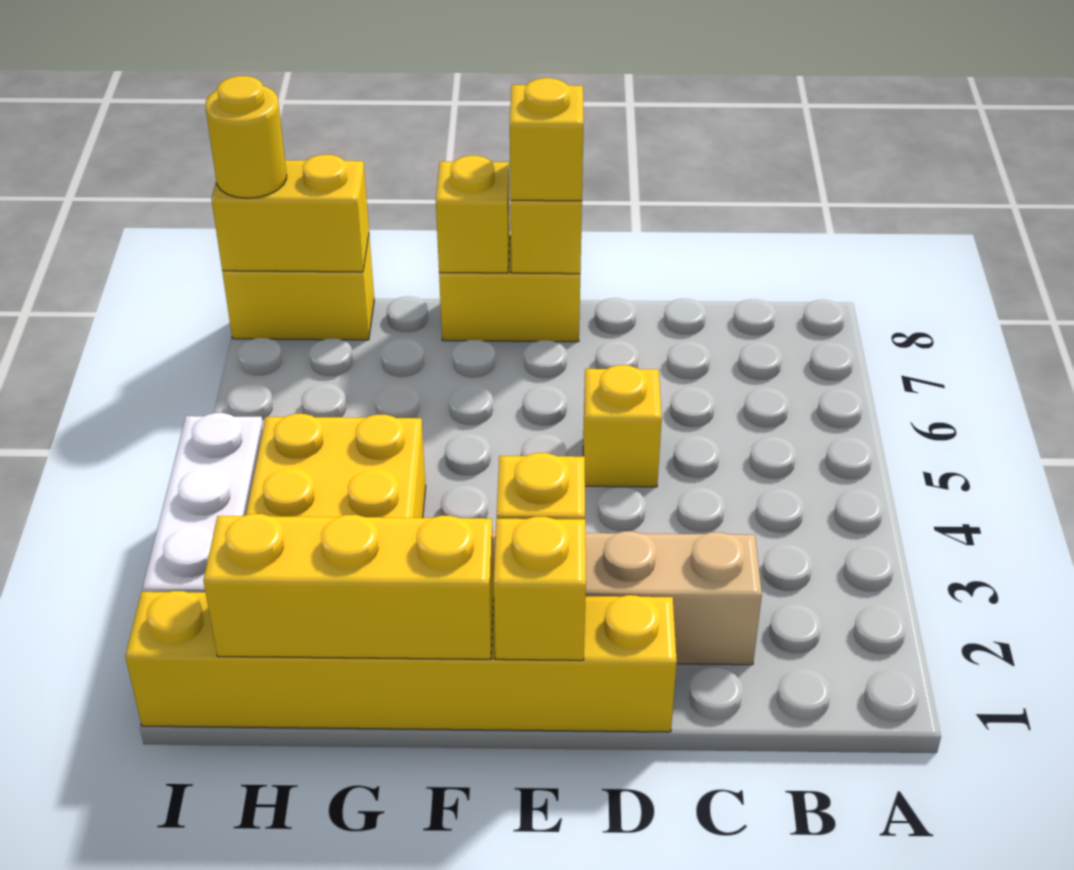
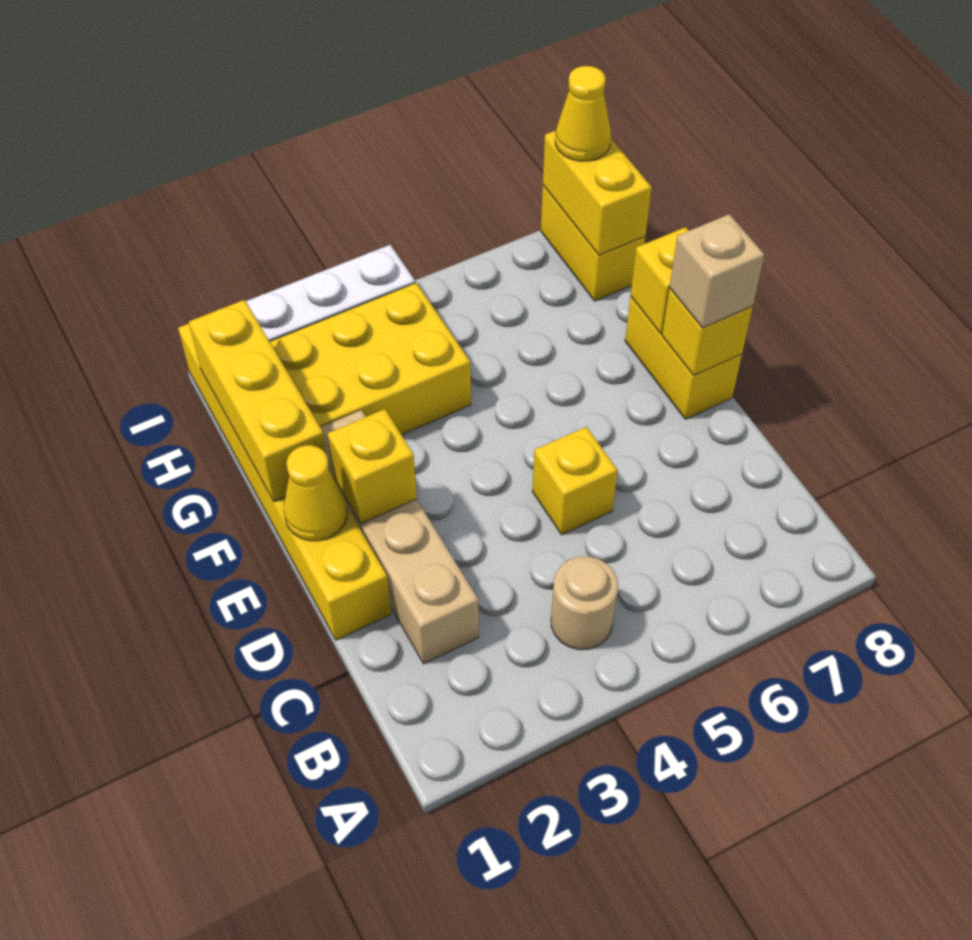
none -> tan round brick B4 level 1
yellow brick E1 level 2 -> yellow cone E1 level 2
yellow brick E8 level 3 -> tan brick E8 level 3
yellow round brick I8 level 3 -> yellow cone I8 level 3

